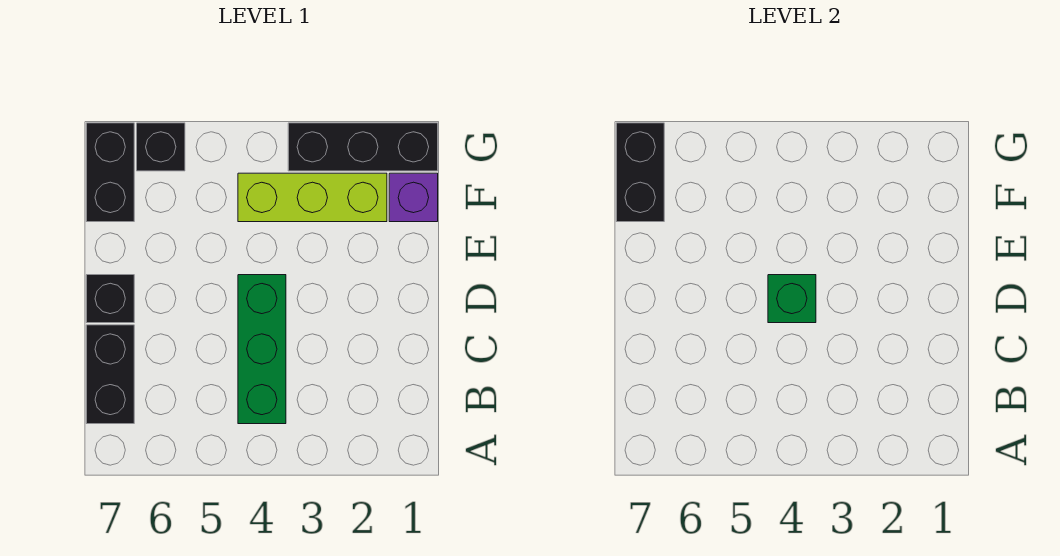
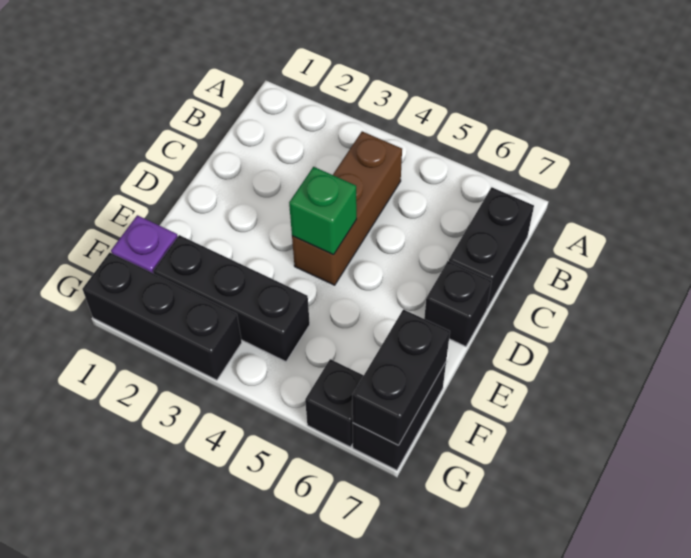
green brick B4:D4 level 1 -> brown brick B4:D4 level 1
lime brick F2:F4 level 1 -> black brick F2:F4 level 1

